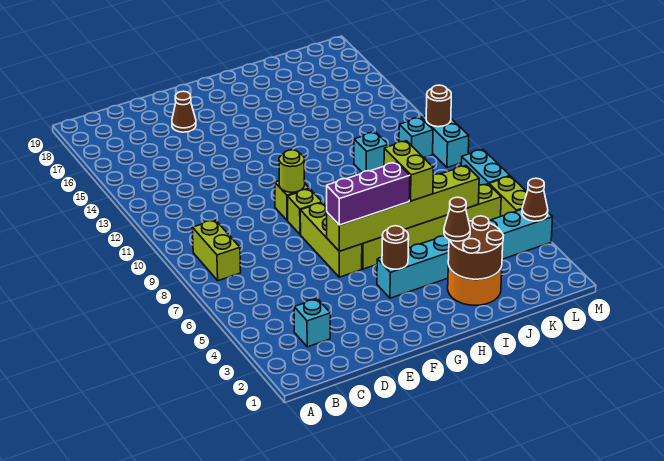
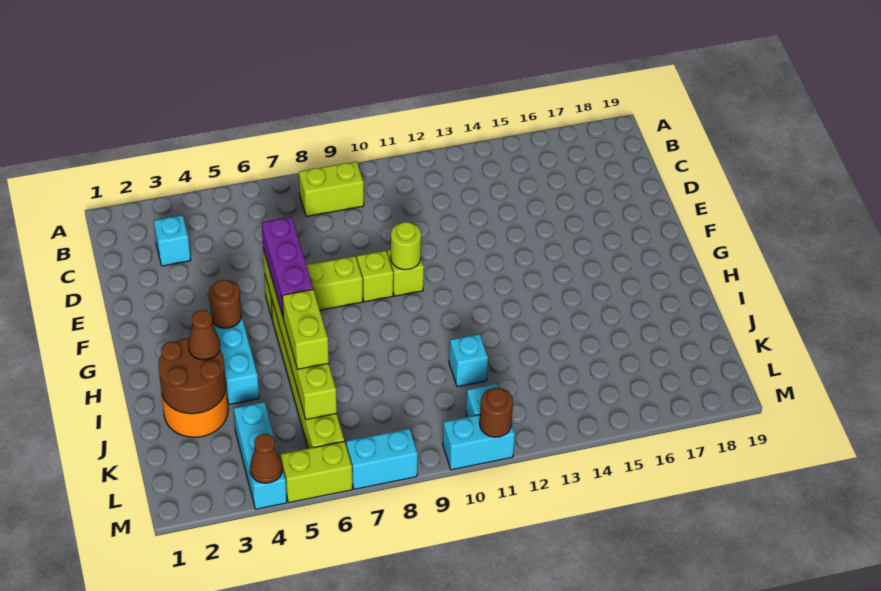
brown cone E17 level 1 -> none
lime brick I6:I7 level 3 -> lime brick I6:J6 level 3

